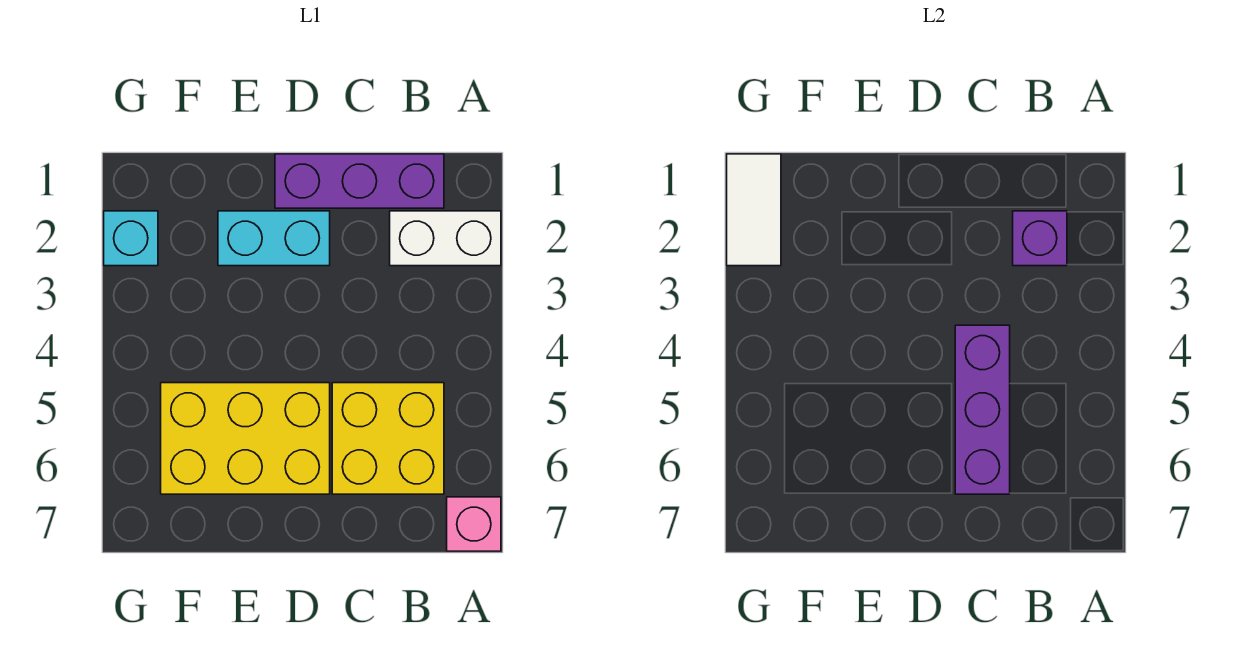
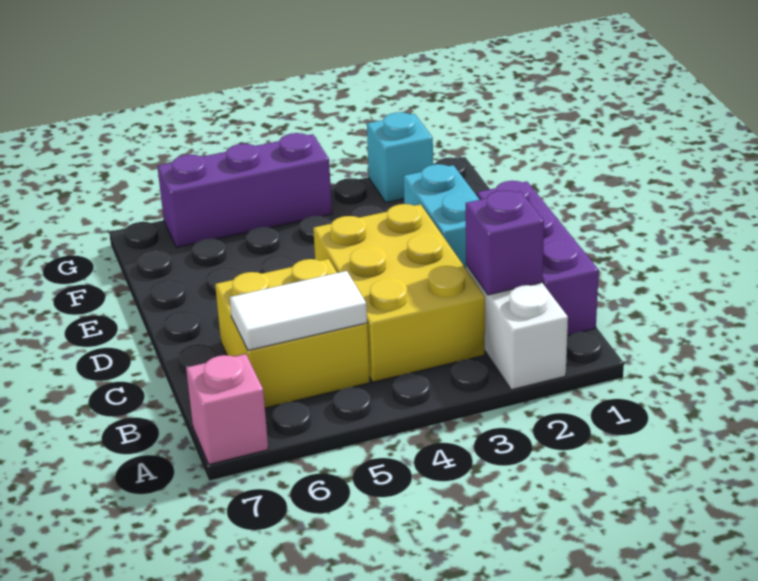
purple brick C4:C6 level 2 -> purple brick G4:G6 level 1
yellow brick D5:F6 level 1 -> yellow brick B3:D4 level 1
white tile G1:G2 level 2 -> white tile B5:B6 level 2

